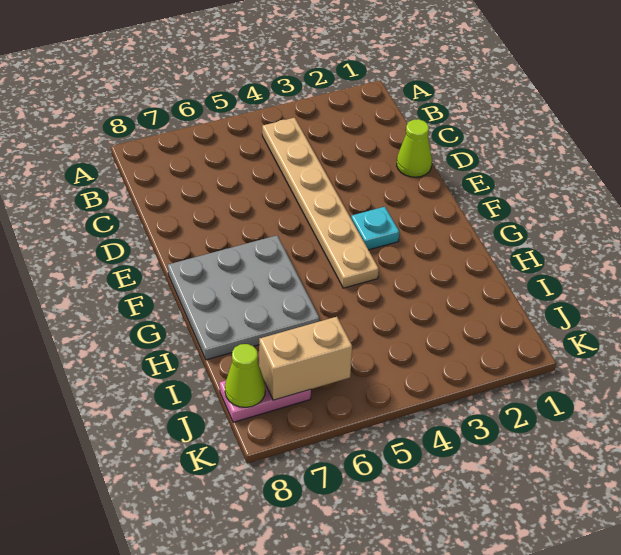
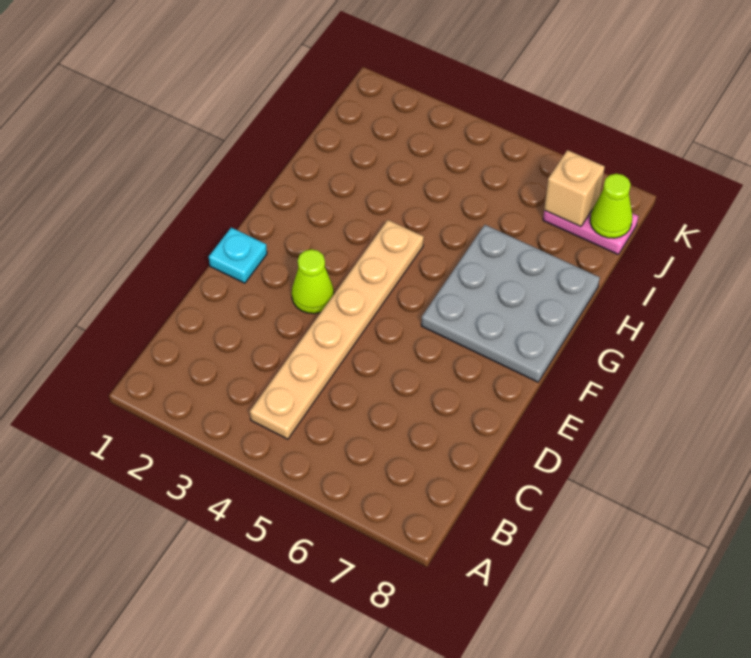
lime cone D1 level 1 -> lime cone E3 level 1
cyan plate F3 level 1 -> cyan plate E1 level 1
tan brick J6:J7 level 2 -> tan brick J7 level 2

